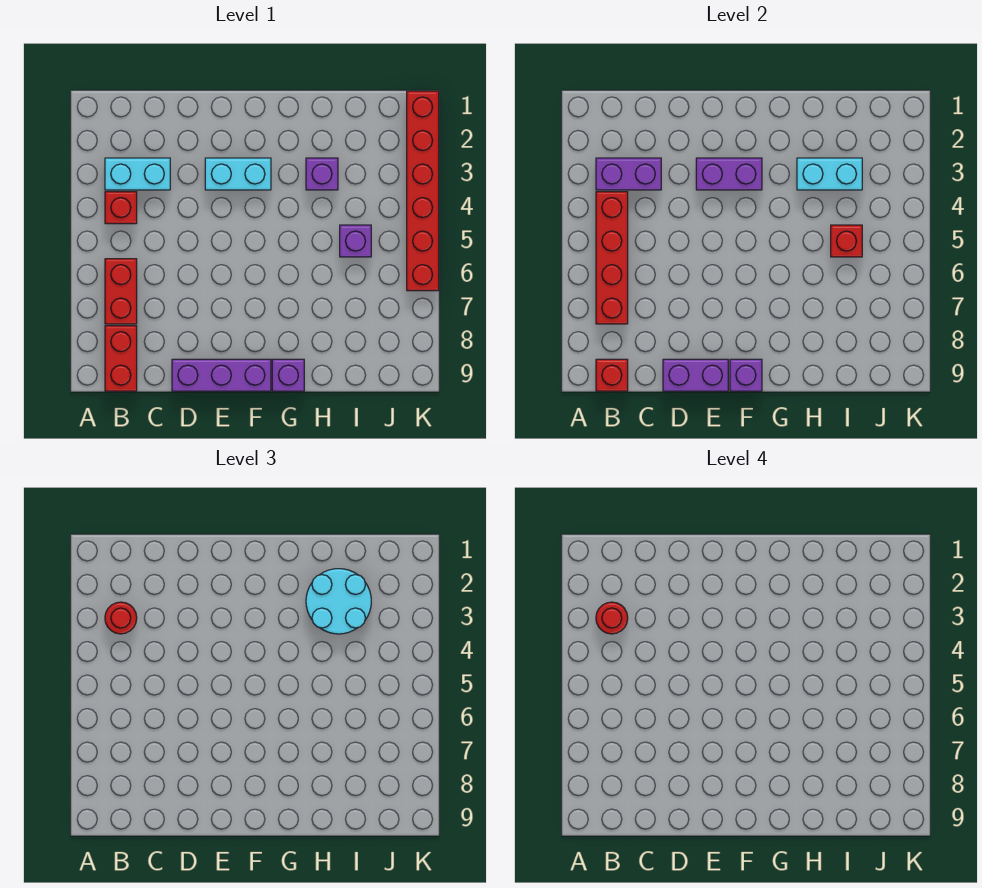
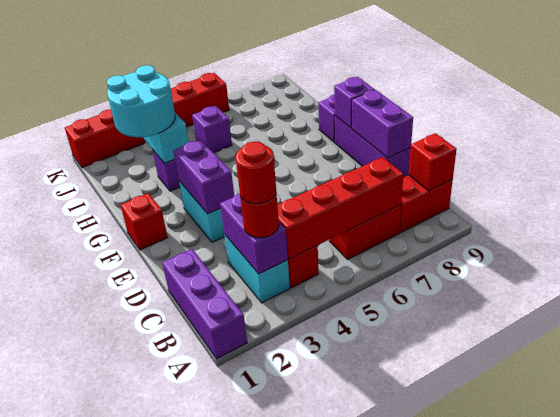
none -> purple brick A1:C1 level 1
red brick I5 level 2 -> red brick F1 level 1

